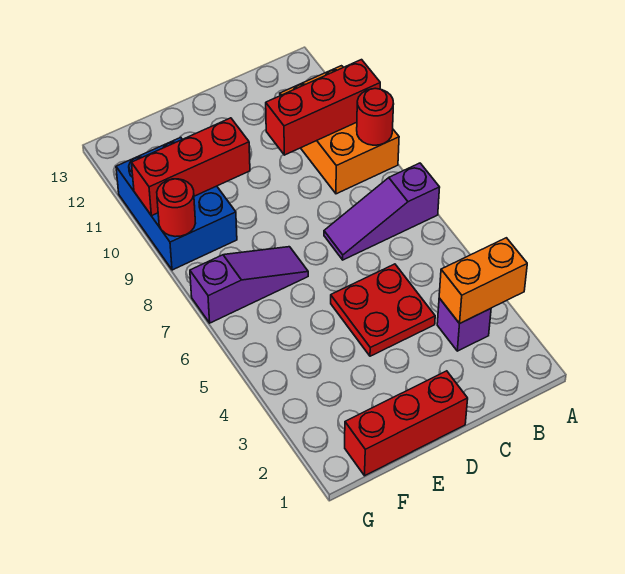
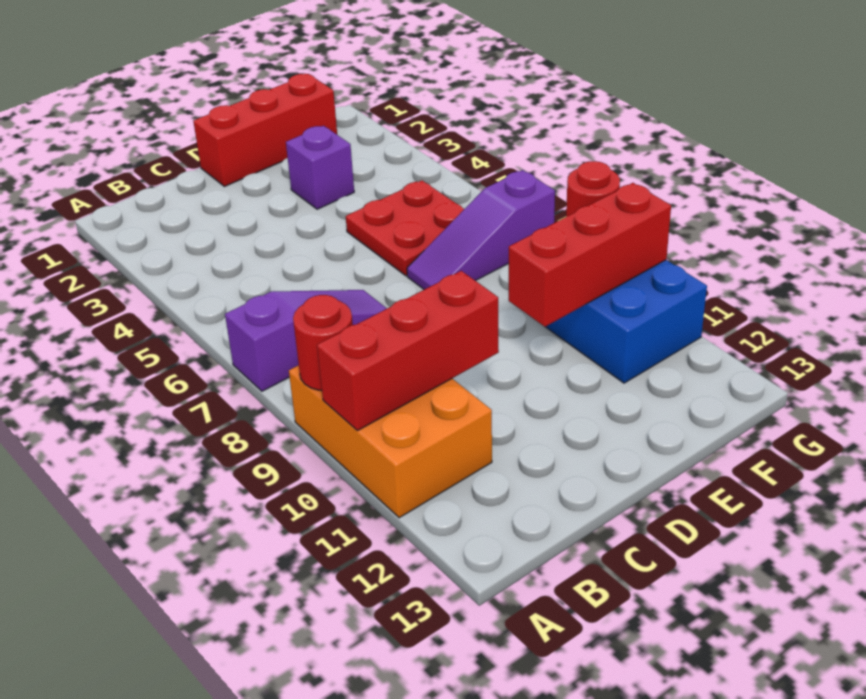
orange brick A3:B3 level 2 -> none
purple brick B3 level 1 -> purple brick E3 level 1
red plate C4:D5 level 1 -> red plate E5:F6 level 1

